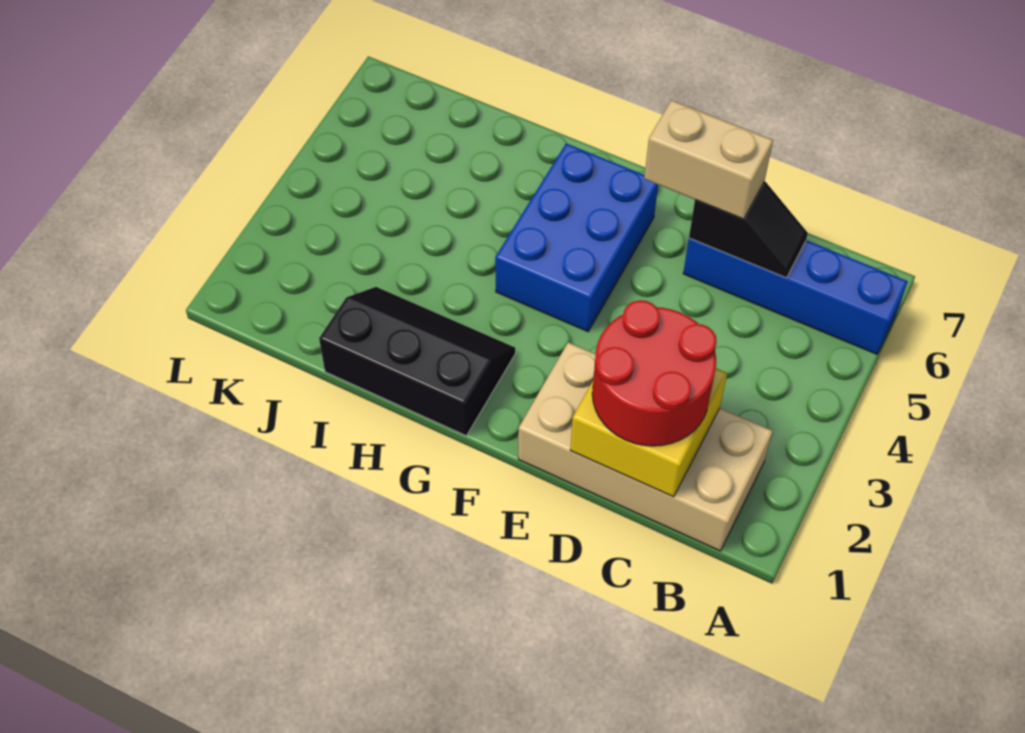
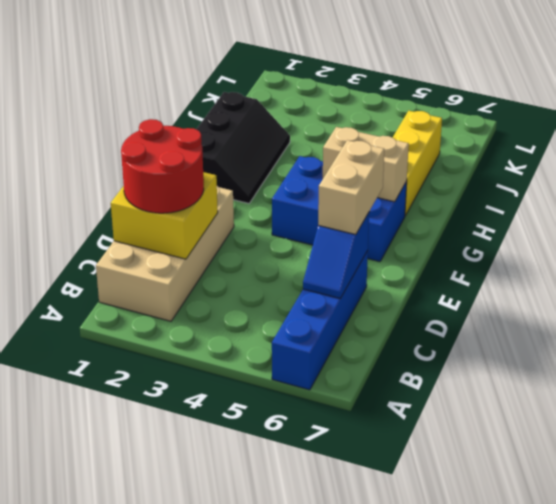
black slope C6:D6 level 2 top D -> blue slope C6:D6 level 2 top D
none -> tan brick G5:G6 level 2
none -> yellow brick H6:J6 level 1

